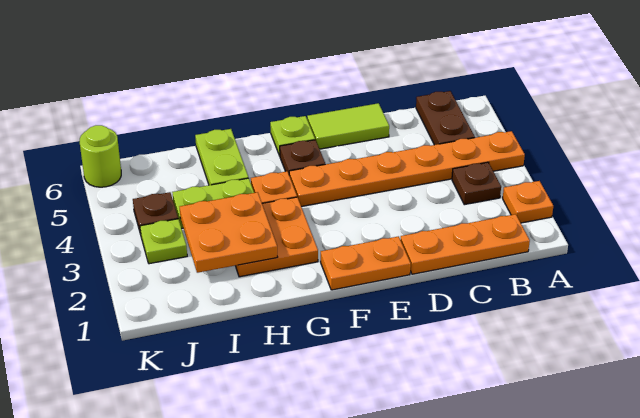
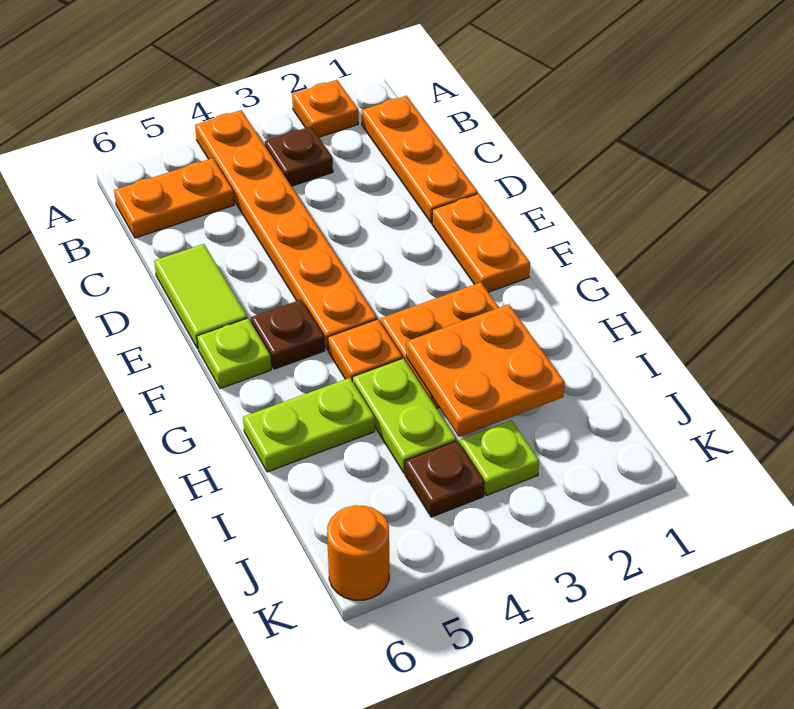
brown plate B5:B6 level 1 -> orange plate B5:B6 level 1
lime round brick K6 level 1 -> orange round brick K6 level 1

